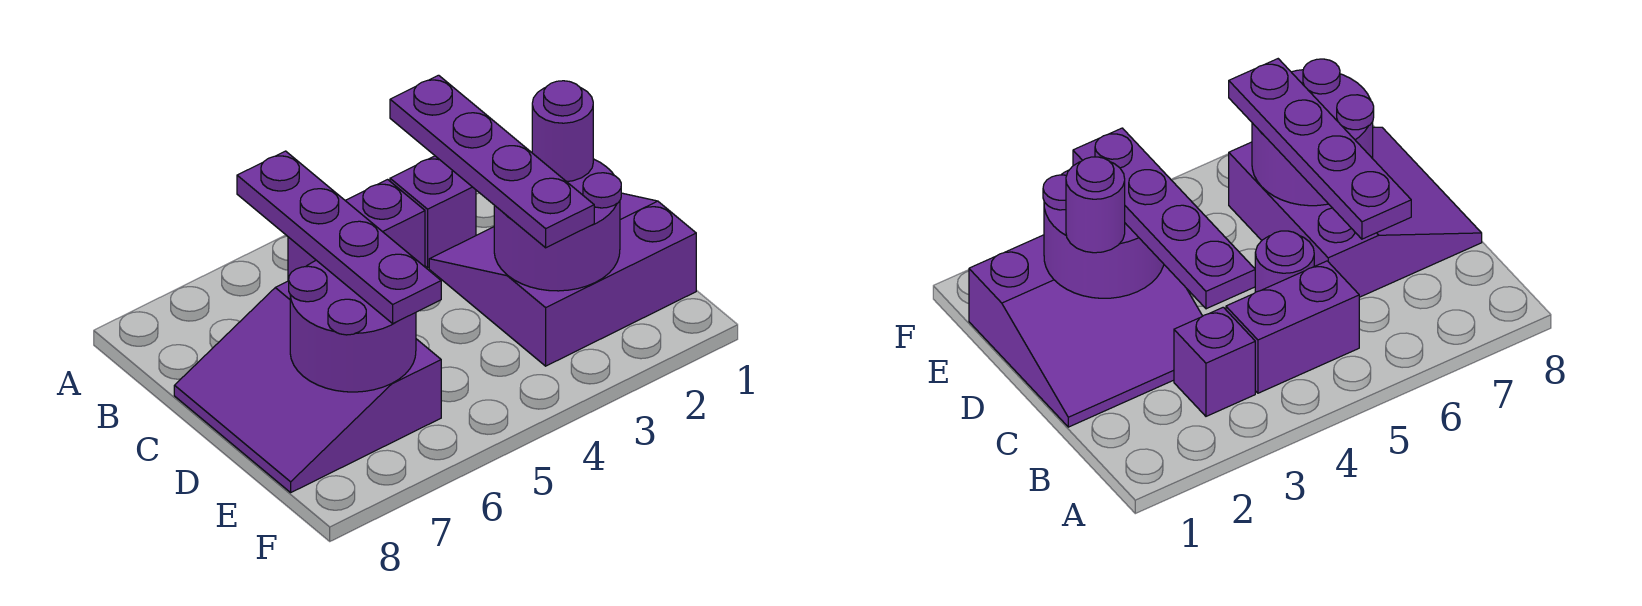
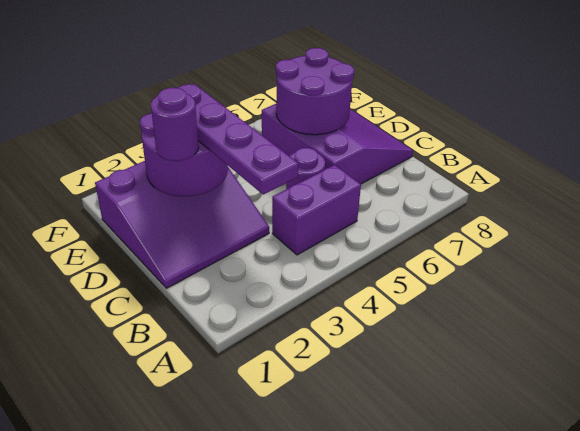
purple brick B3 level 1 -> none
purple plate B6:E6 level 3 -> none

